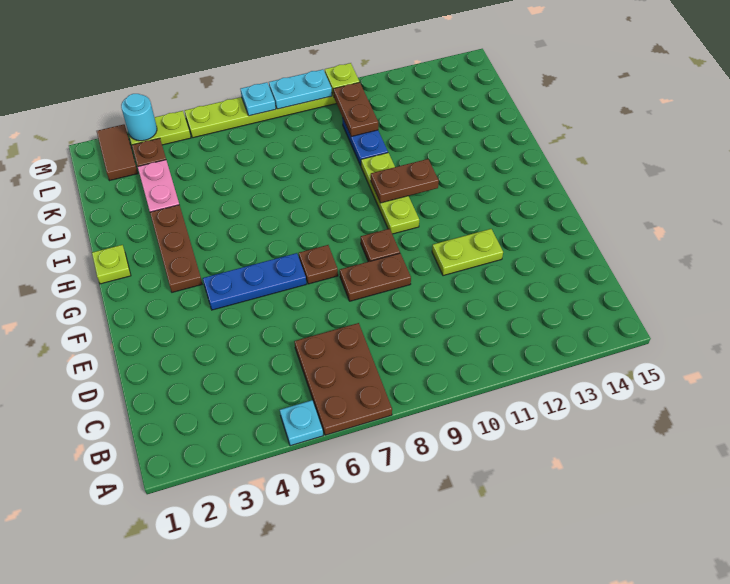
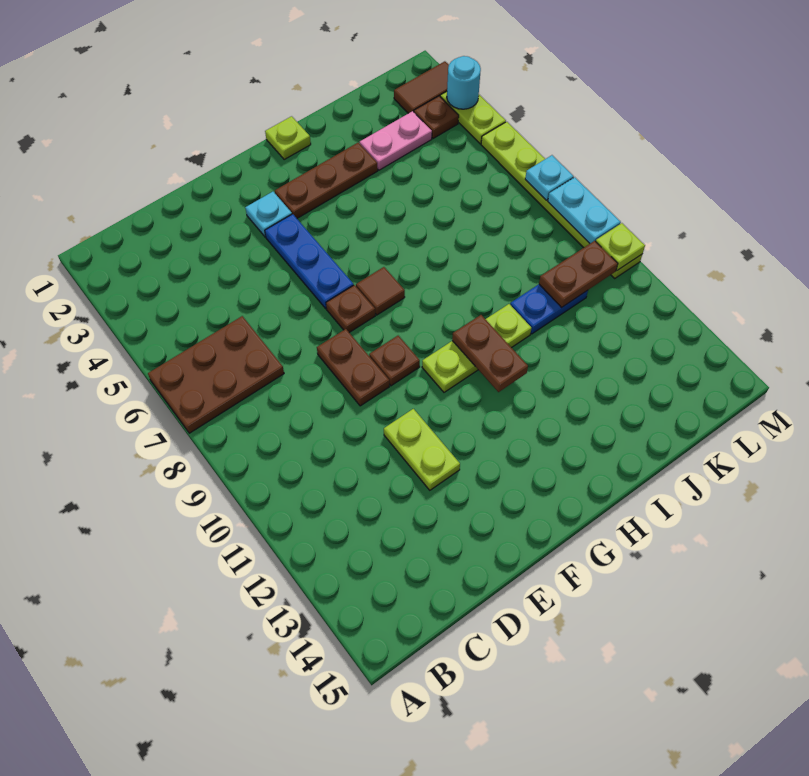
cyan plate A5 level 1 -> cyan plate F3 level 1
none -> brown tile G7 level 1

